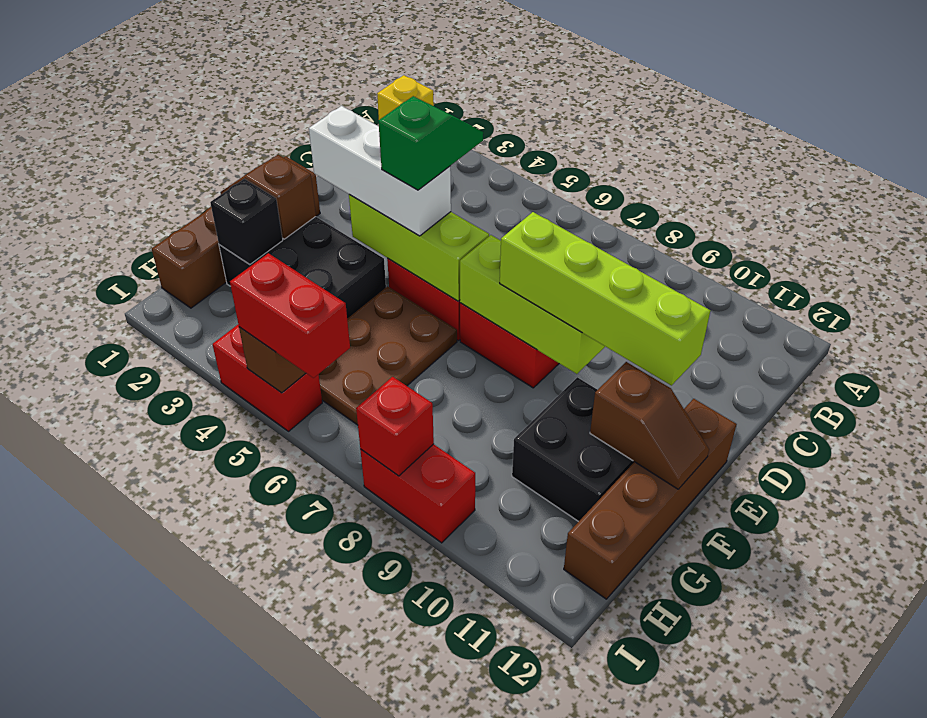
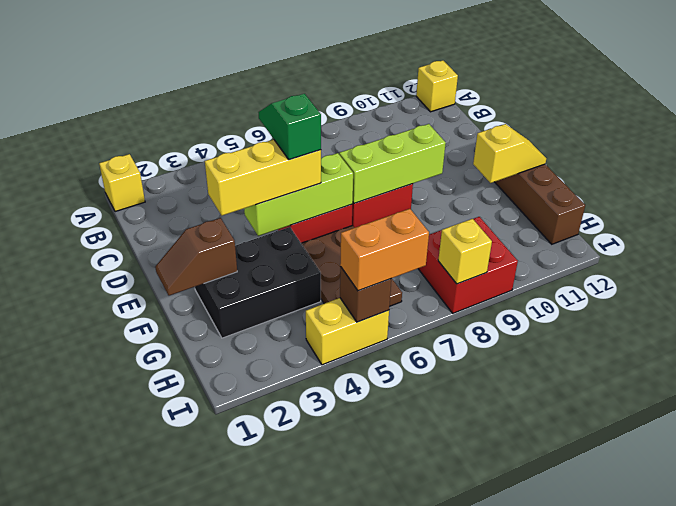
none -> yellow brick A12 level 1
brown brick E1:H1 level 1 -> none
white brick E3:E5 level 3 -> yellow brick E3:E5 level 3
lime brick E8:E11 level 3 -> none
black brick F10:G11 level 1 -> none
brown slope F11:F12 level 2 top 11 -> yellow slope F11:F12 level 2 top 11
black brick G2 level 2 -> none
red brick I4:I5 level 1 -> yellow brick I4:I5 level 1
red brick I5:I6 level 3 -> orange brick I5:I6 level 3
red brick I8:I9 level 1 -> red brick H8:I9 level 1
red brick I8 level 2 -> yellow brick I8 level 2

